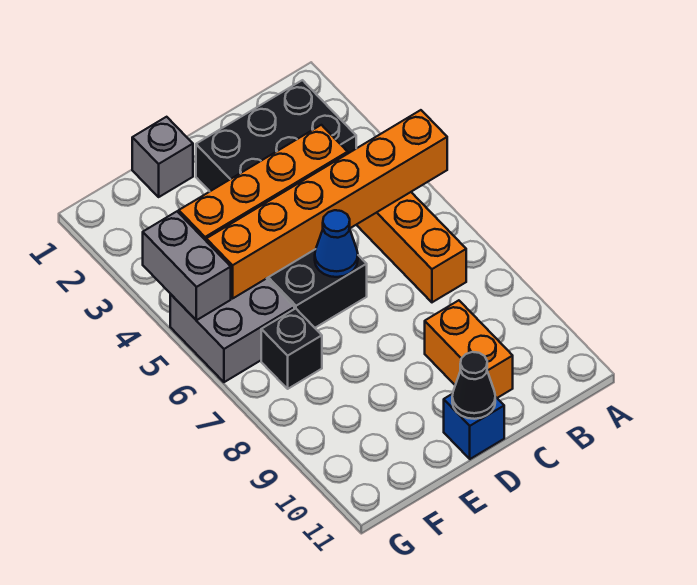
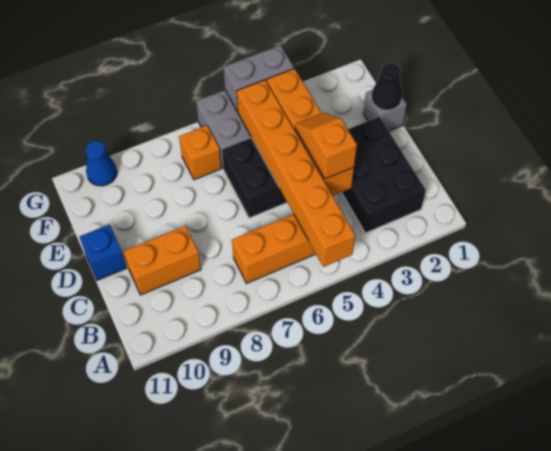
none -> orange slope C4:D4 level 3 top C
blue cone D6 level 2 -> blue cone G10 level 1
black cone D11 level 2 -> black cone E1 level 2
black brick F7 level 1 -> orange brick F7 level 1

